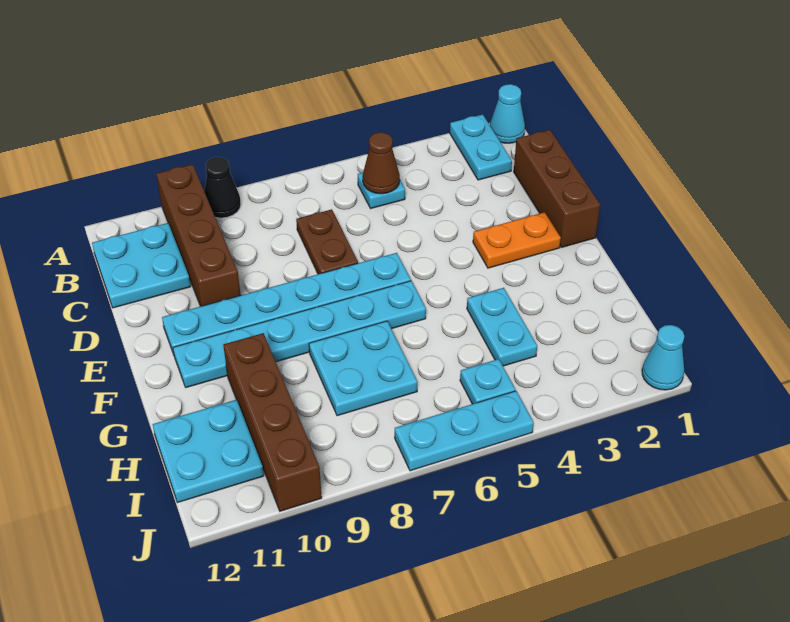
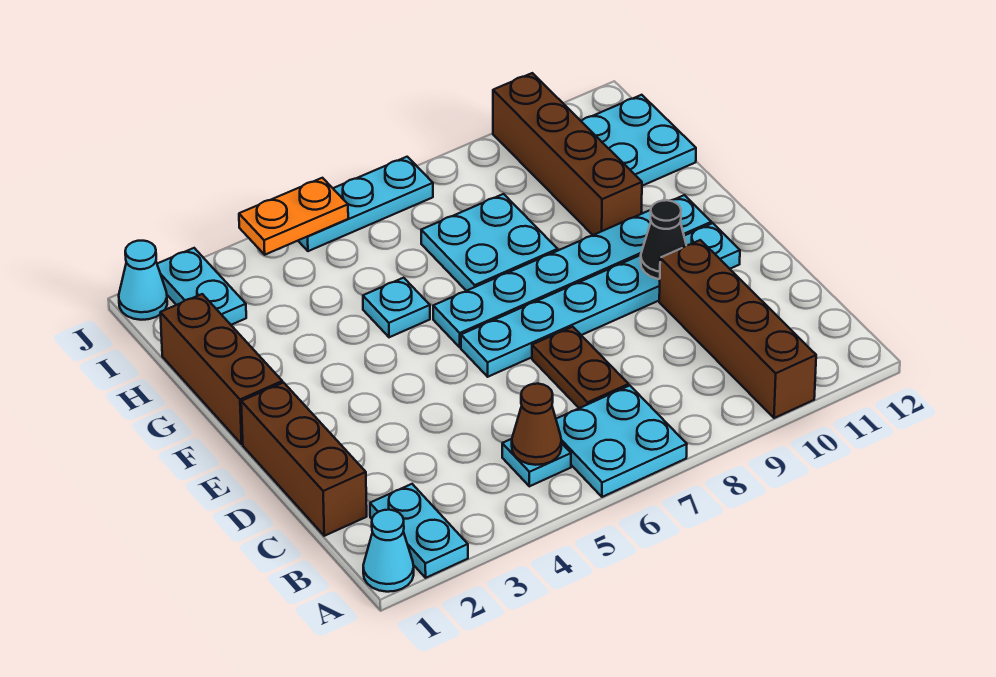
black cone A9 level 1 -> black cone E10 level 2
cyan plate B11:C12 level 1 -> cyan plate A6:B7 level 1
orange plate E2:E3 level 1 -> orange plate J4:J5 level 2
none -> brown brick F1:H1 level 1
cyan plate G4:H4 level 1 -> cyan plate I2:J2 level 1
cyan plate I5 level 1 -> cyan plate G5 level 1

